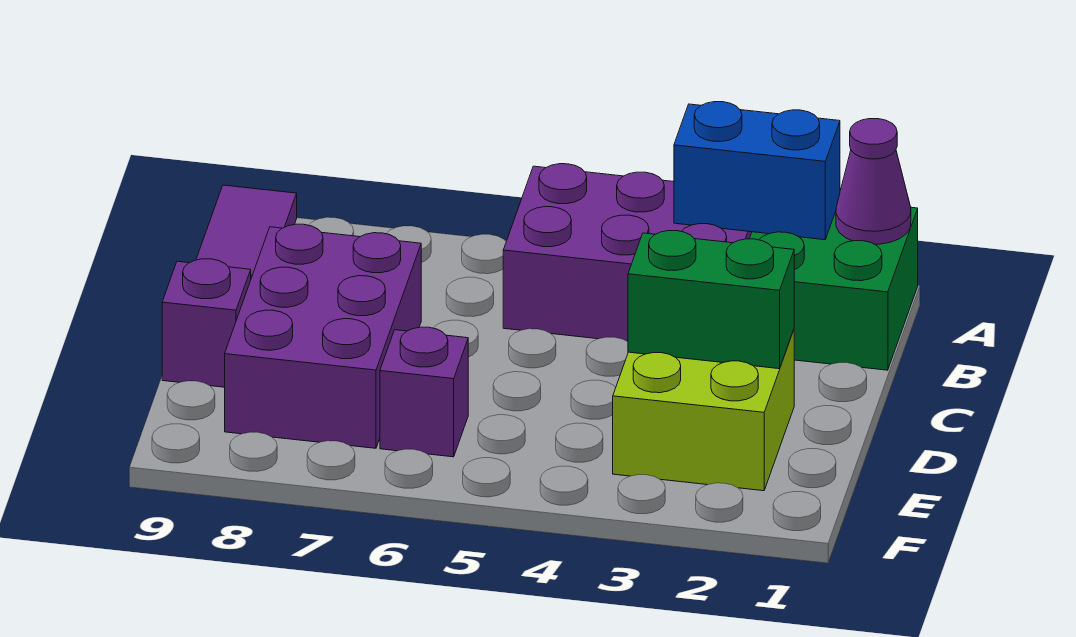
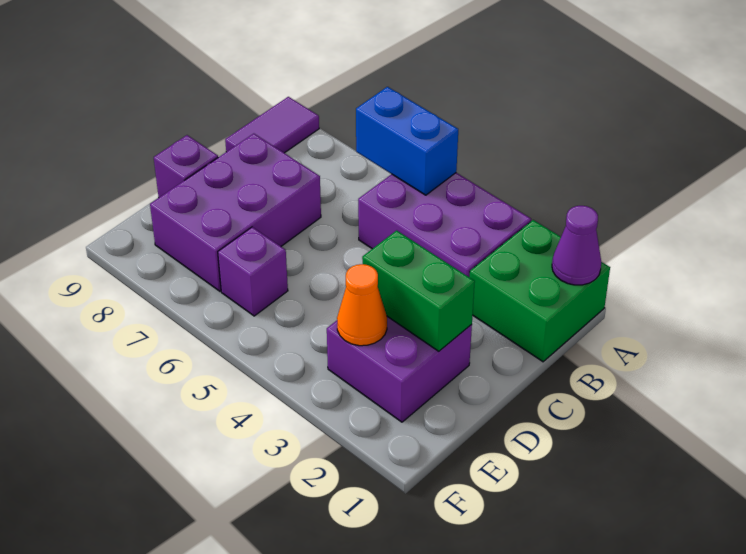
blue brick A2:A3 level 2 -> blue brick A5:A6 level 2
lime brick D2:E3 level 1 -> purple brick D2:E3 level 1
none -> orange cone E3 level 2

